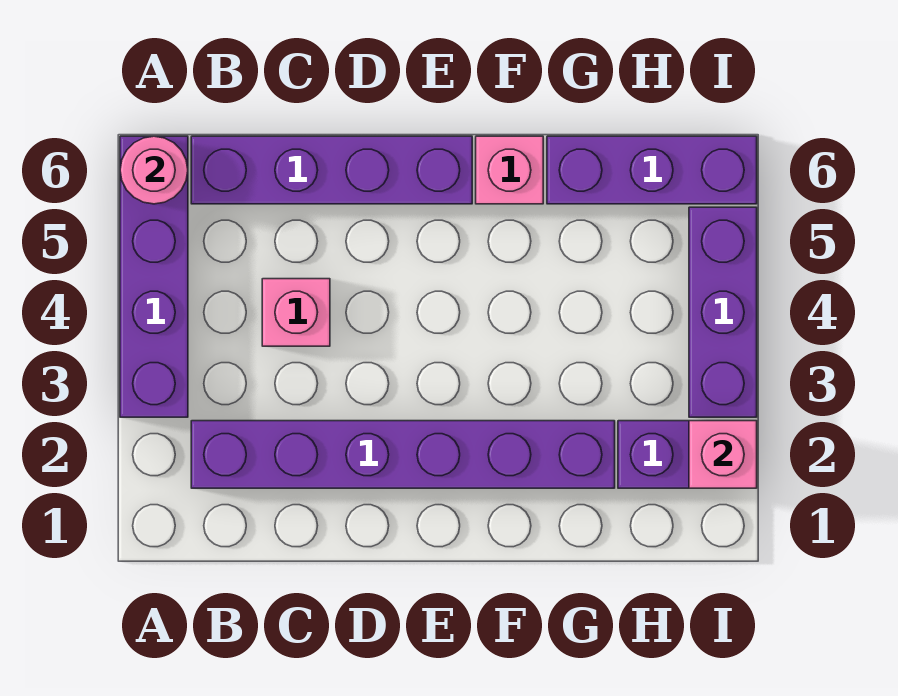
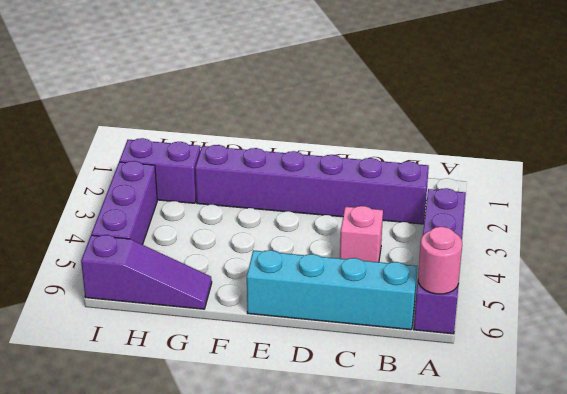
purple brick B6:E6 level 1 -> cyan brick B6:E6 level 1
pink brick F6 level 1 -> none
purple brick G6:I6 level 1 -> purple slope G6:I6 level 1 top I
pink brick I2 level 2 -> none

